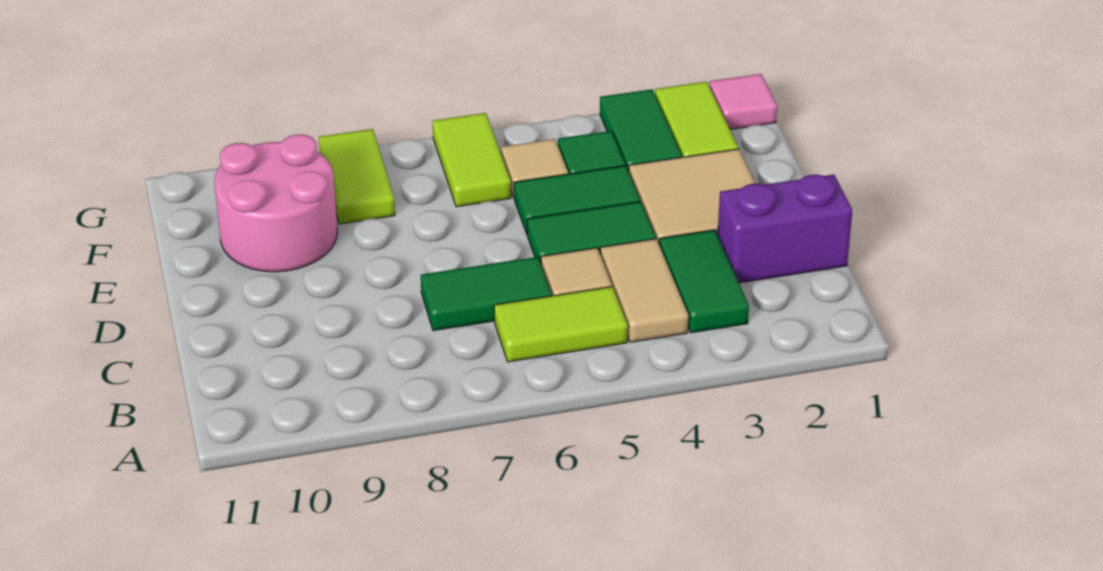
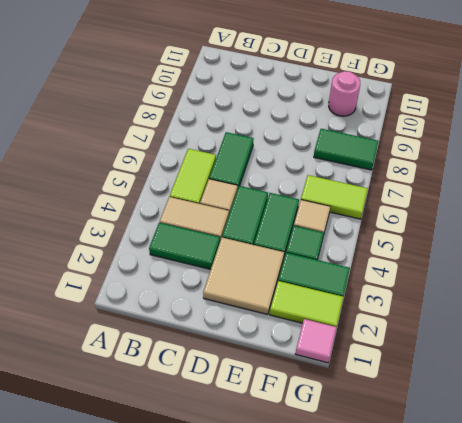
purple brick C1:C2 level 1 -> none
pink round brick E9:F10 level 1 -> pink round brick F10 level 1
lime tile F8:G8 level 1 -> green tile F8:G8 level 1

